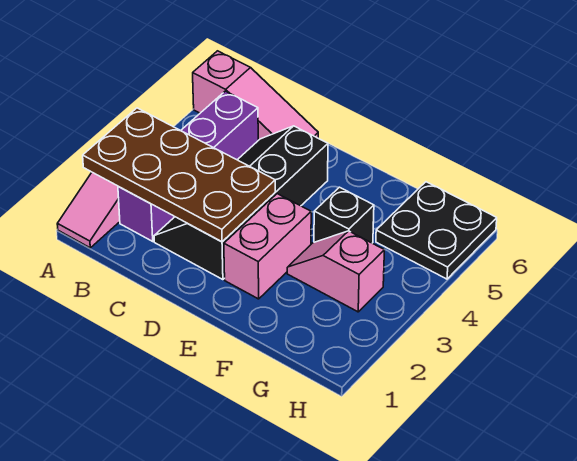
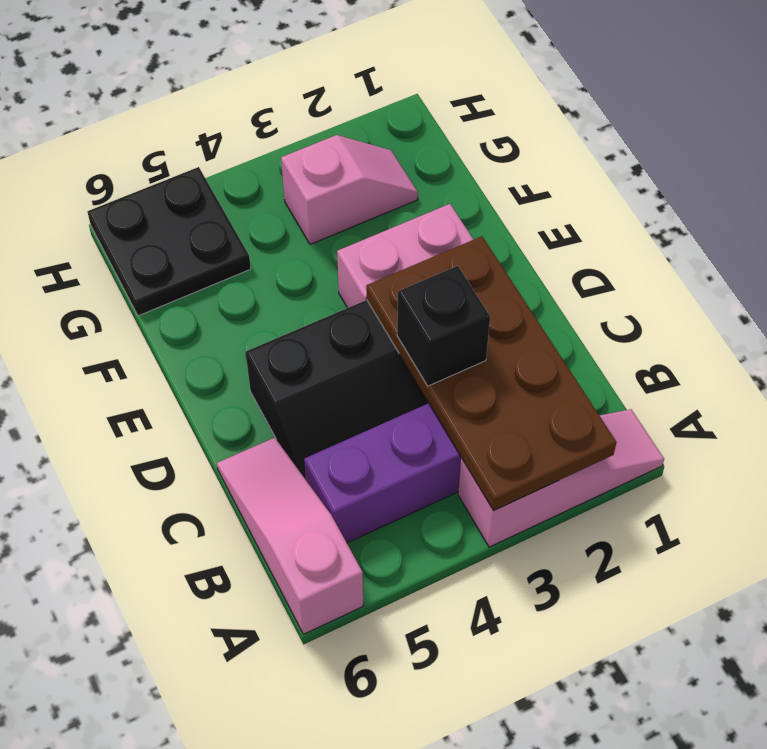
pink slope F3:G3 level 1 top G -> pink slope G2:G3 level 1 top 3
black brick F4 level 1 -> black brick C3 level 3

